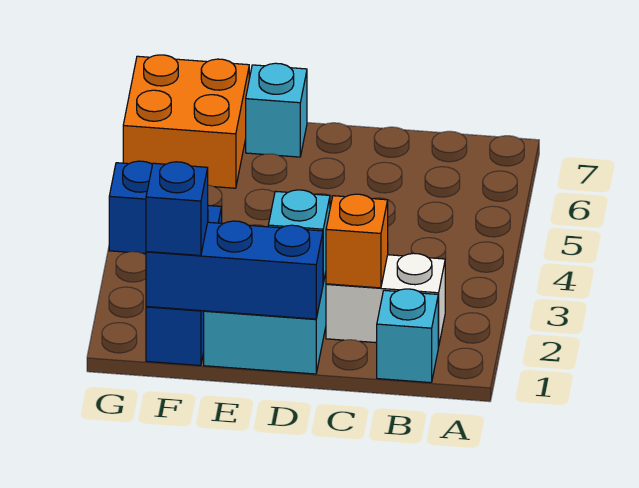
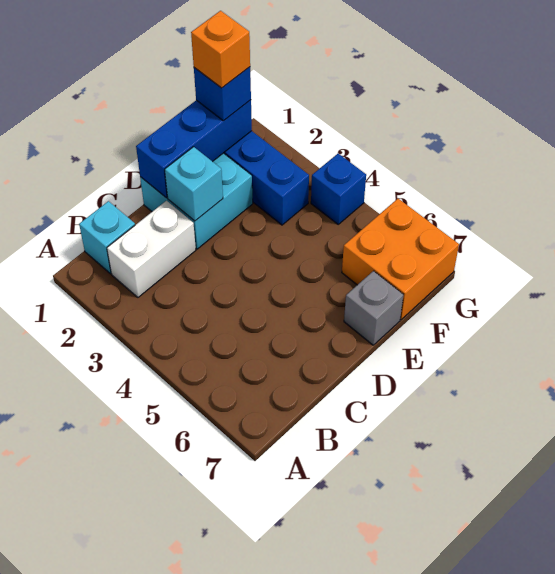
orange brick C2 level 2 -> orange brick F1 level 4
cyan brick E7 level 1 -> grey brick E7 level 1

